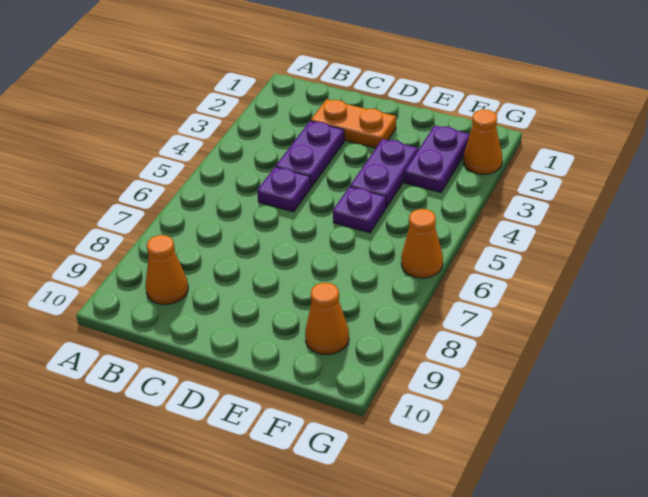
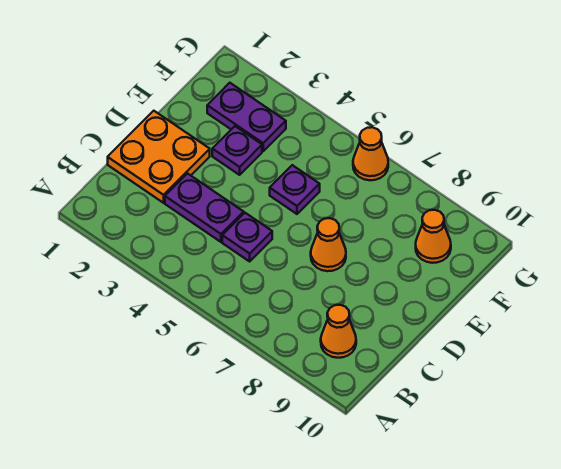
orange plate C2:D2 level 1 -> orange plate C1:D2 level 1
purple plate E3:E4 level 1 -> purple plate E3 level 1
orange cone G2 level 1 -> orange cone D7 level 1

